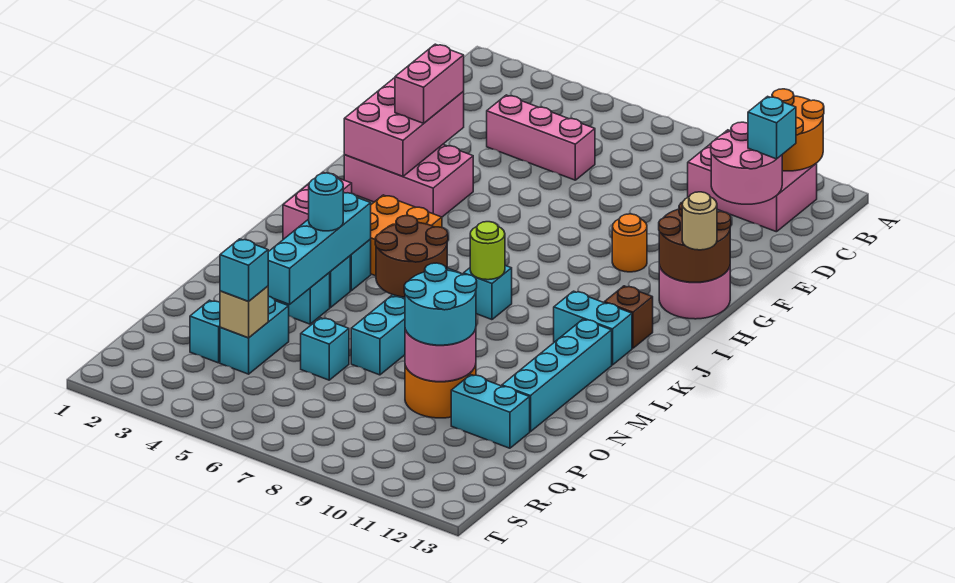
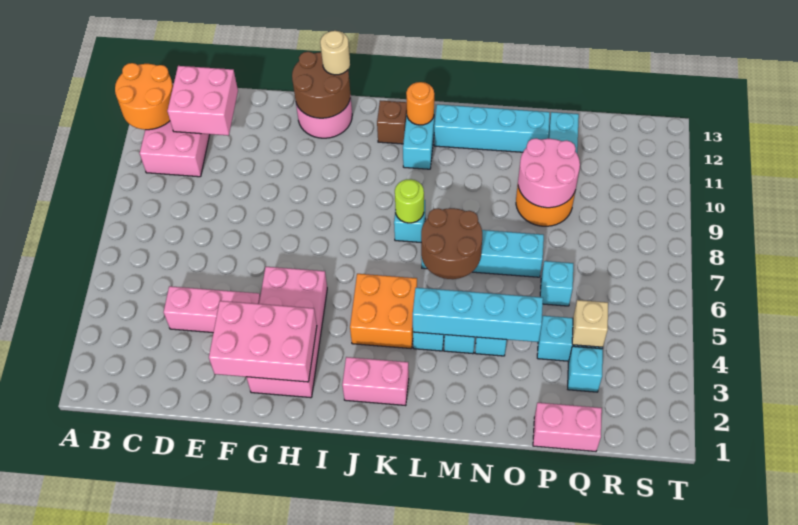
pink round brick C11:D12 level 2 -> pink brick C11:D12 level 2
cyan brick C12 level 3 -> none
pink brick D4:D6 level 1 -> pink brick D4:F4 level 1
pink brick F3:G3 level 3 -> pink brick P1:Q1 level 1
pink brick G2:H4 level 1 -> pink brick G2:H5 level 1
orange round brick G10 level 1 -> orange round brick K12 level 2
cyan round brick M4 level 3 -> none
cyan round brick O9:P10 level 3 -> none
cyan brick Q4 level 3 -> none

